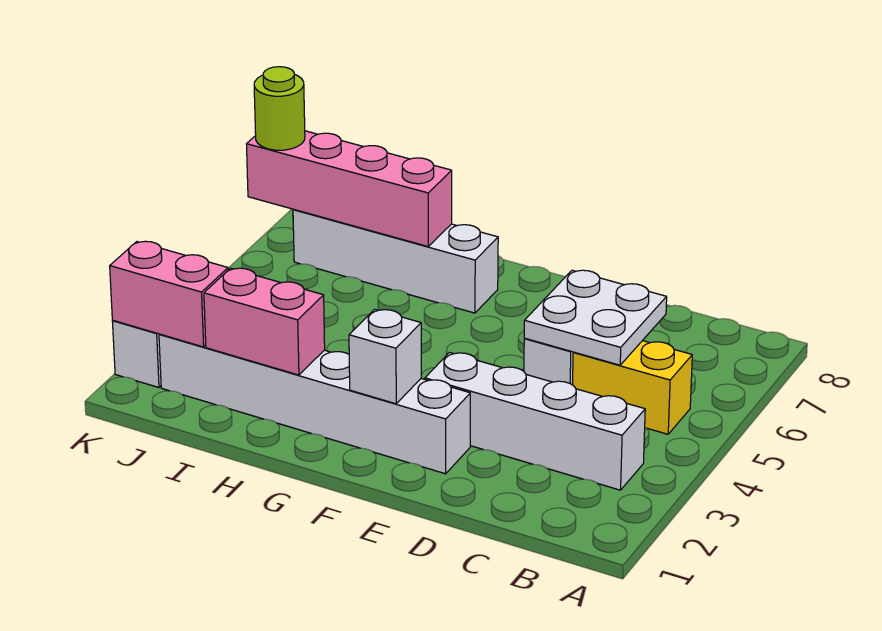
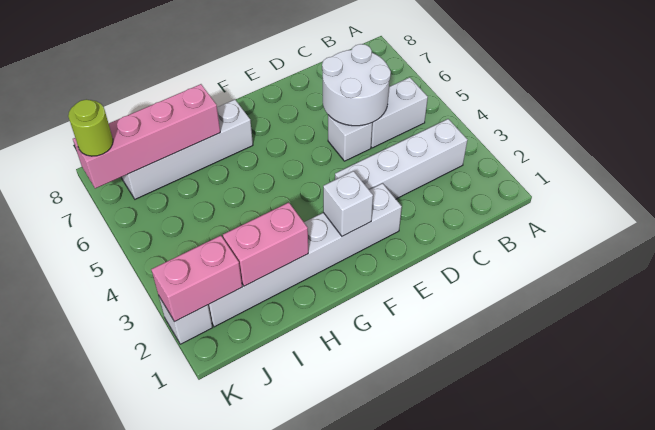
yellow brick B5:C5 level 1 -> white brick B5:C5 level 1
white plate C5:D6 level 2 -> white round brick C5:D6 level 2

